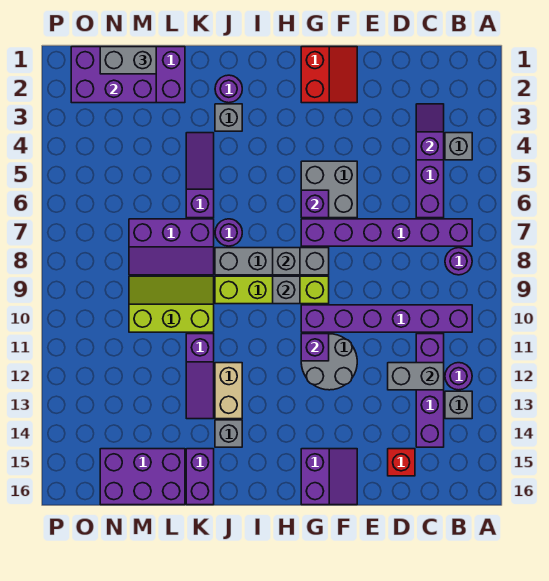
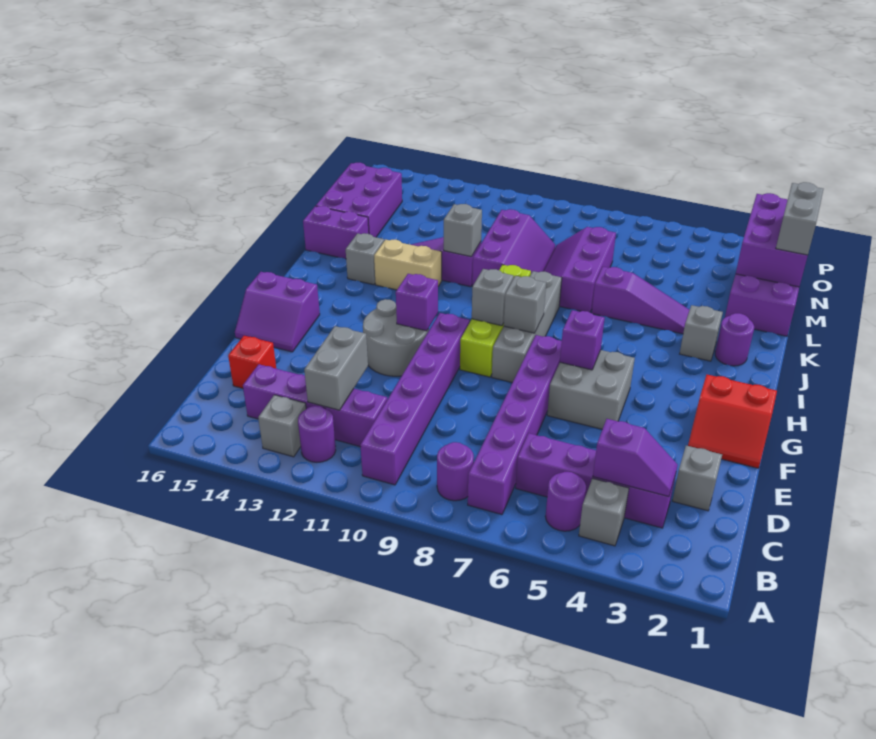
none -> grey brick D2 level 1
purple round brick J7 level 1 -> purple round brick B5 level 1
lime slope K9:M10 level 1 top 10 -> purple slope K9:M10 level 1 top 10
none -> grey brick K11 level 2

